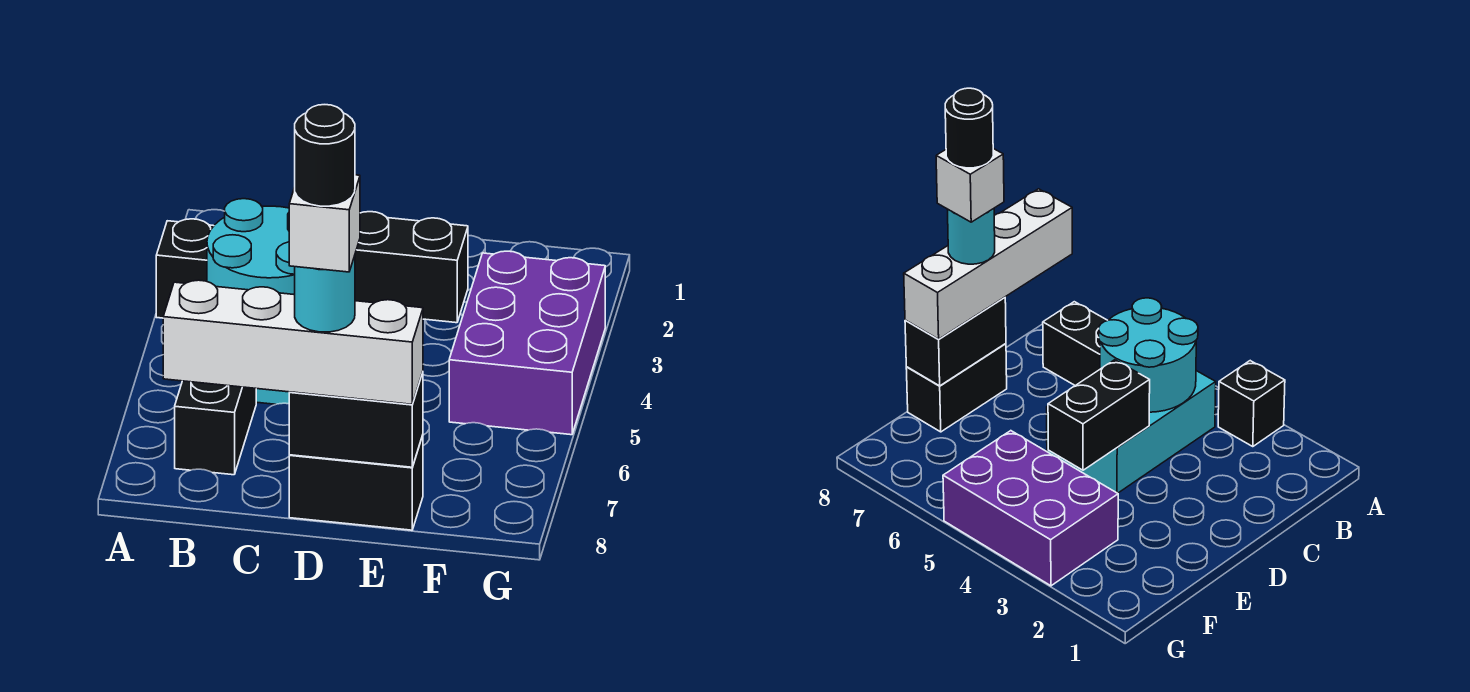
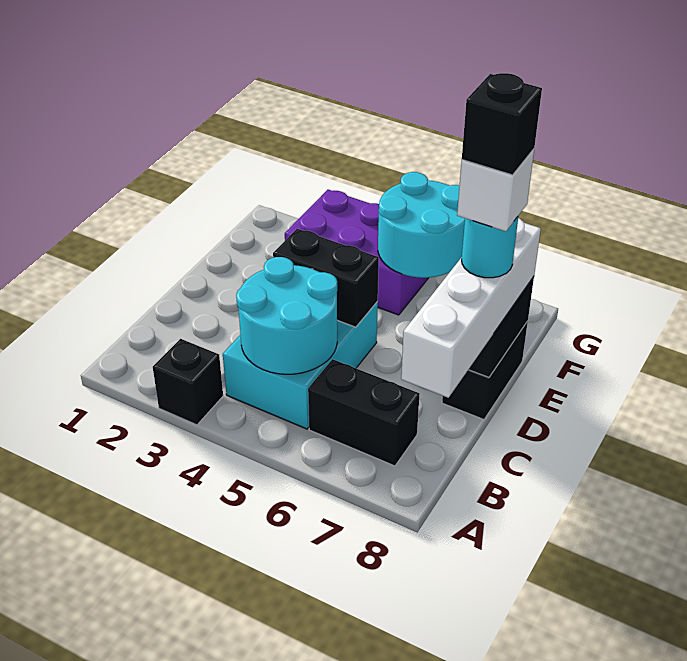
black brick D4:E4 level 2 -> black brick D4:D5 level 2
black round brick D8 level 6 -> black brick D8 level 6
none -> cyan round brick F5:G6 level 2

